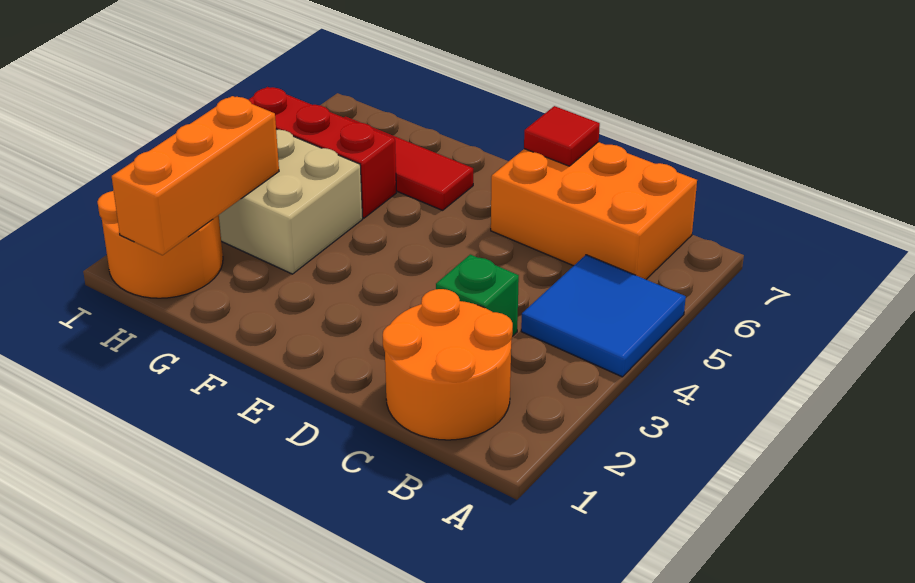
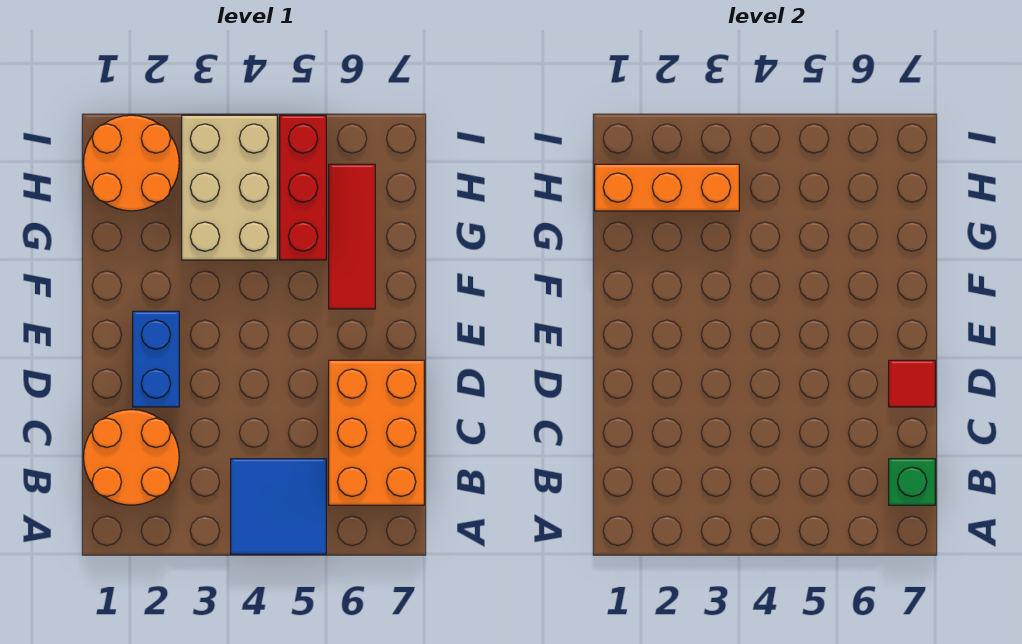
green brick C3 level 1 -> green brick B7 level 2
none -> blue brick D2:E2 level 1

